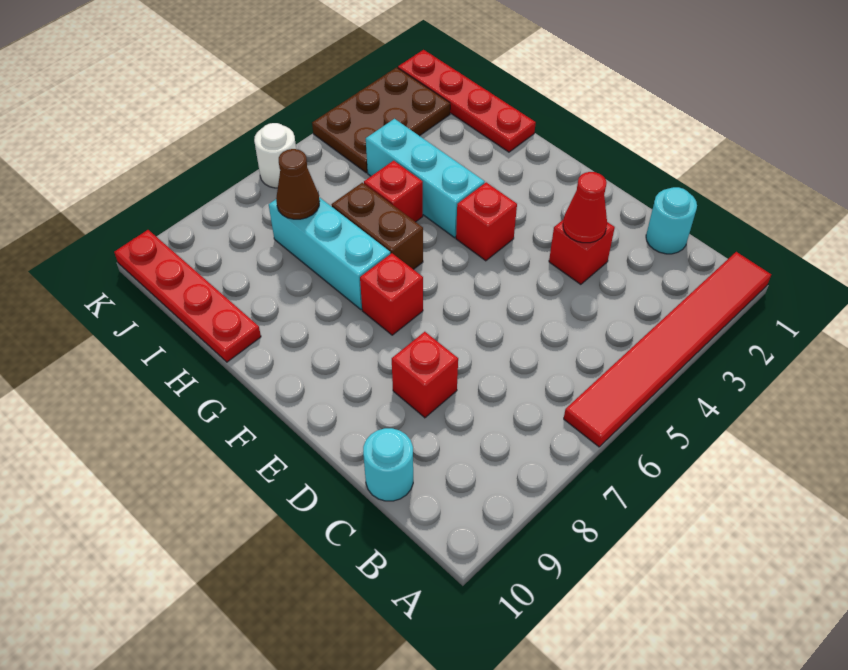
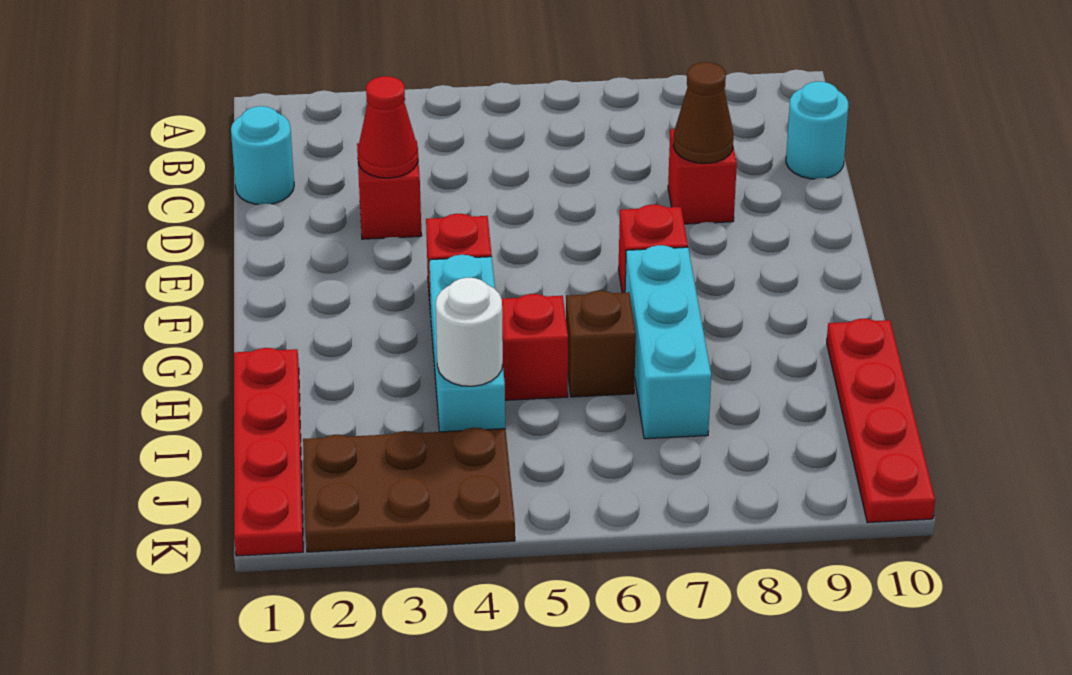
red tile A1:A6 level 1 -> none
brown brick G6:H6 level 1 -> brown brick H6 level 1
brown cone I7 level 2 -> brown cone D8 level 2
white round brick K6 level 1 -> white round brick I4 level 2

